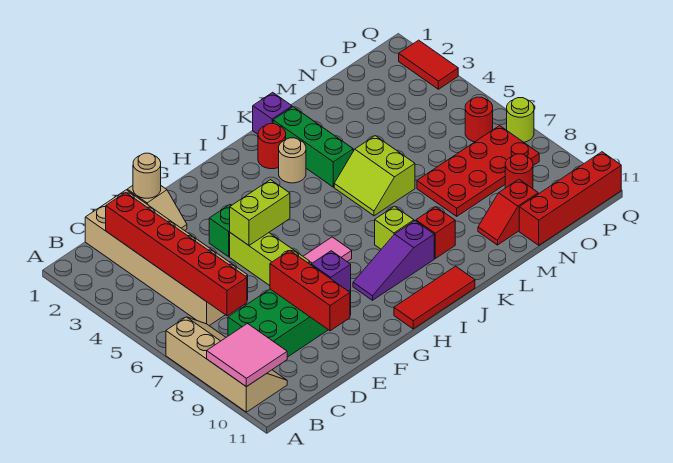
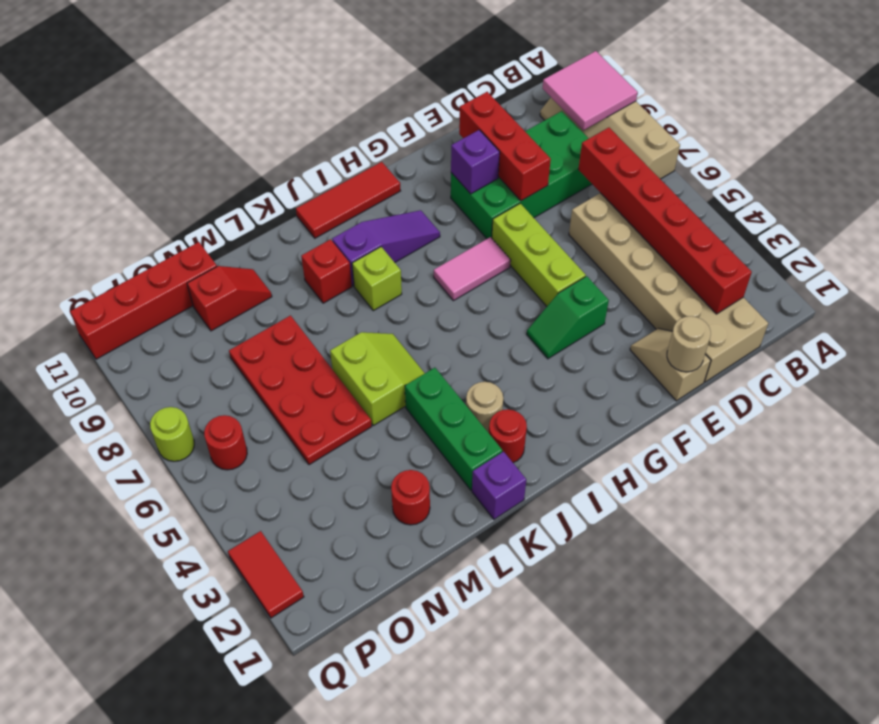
lime brick F5:G5 level 2 -> none
red plate M7:P8 level 1 -> red plate M5:N8 level 1
red round brick O9 level 1 -> red round brick M2 level 1

